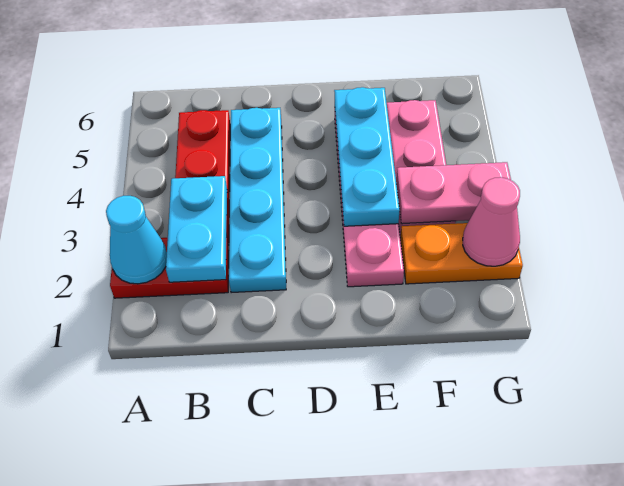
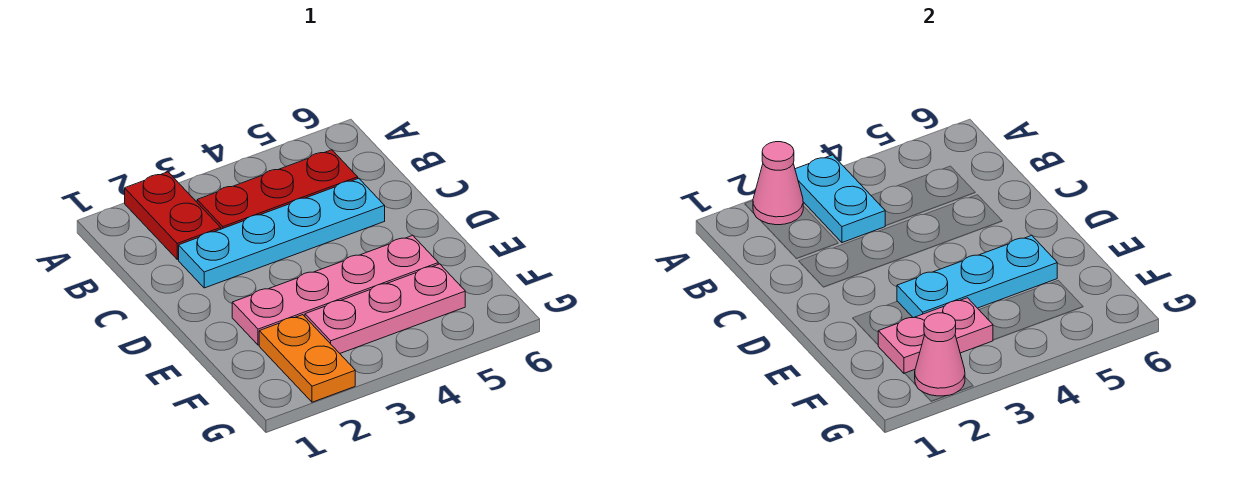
cyan cone A2 level 2 -> pink cone A2 level 2
cyan plate B2:B3 level 2 -> cyan plate A3:B3 level 2
pink plate F3:G3 level 2 -> pink plate F2:F3 level 2

